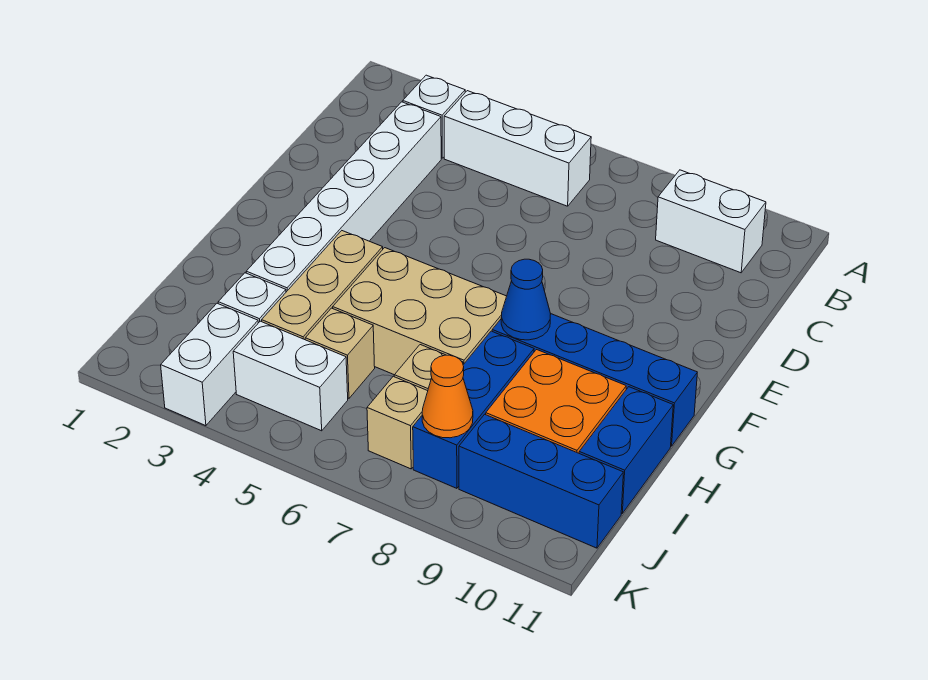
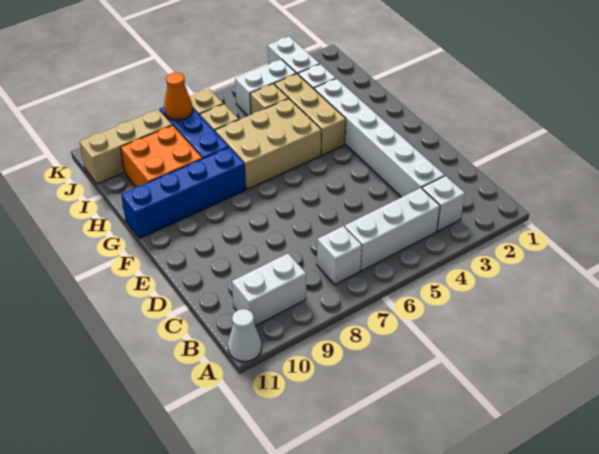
none -> white cone A11 level 1
none -> white brick B7 level 1
blue cone G8 level 2 -> none
blue brick H11:I11 level 1 -> none
blue brick J9:J11 level 1 -> tan brick J9:J11 level 1

